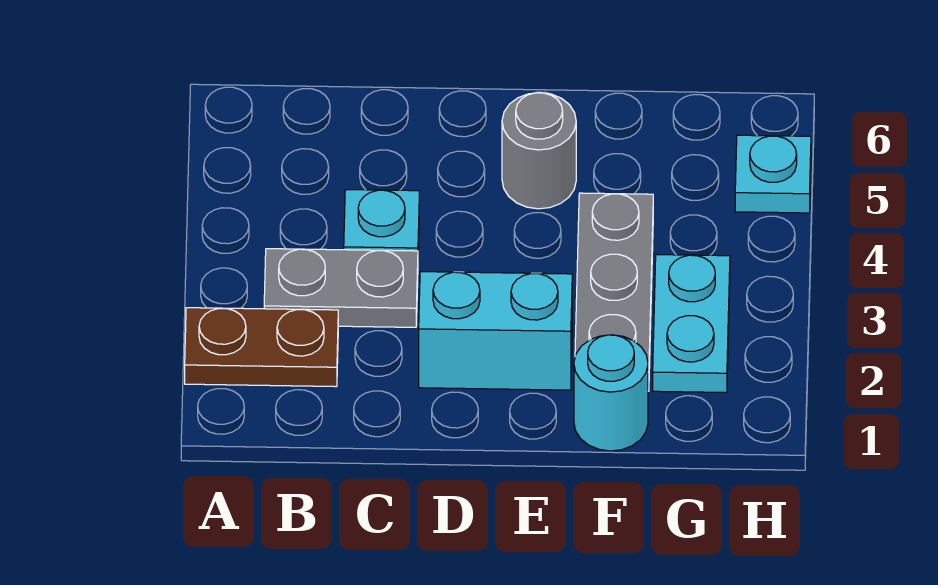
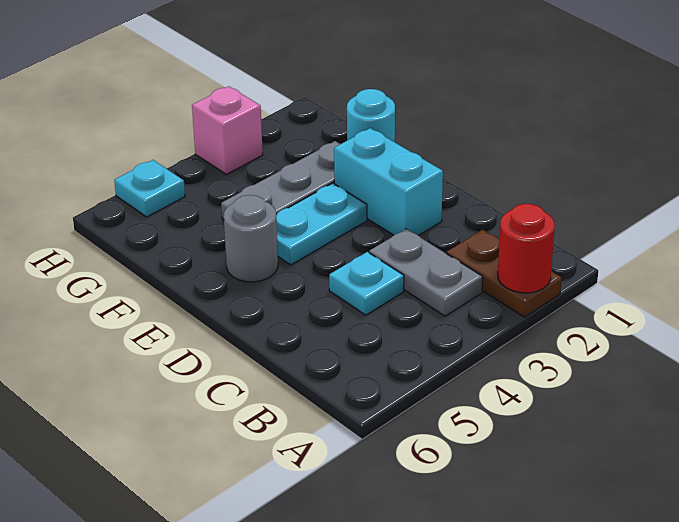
none -> red round brick A2 level 2
cyan plate G2:G3 level 1 -> cyan plate E3:E4 level 1
none -> pink brick H3 level 1

